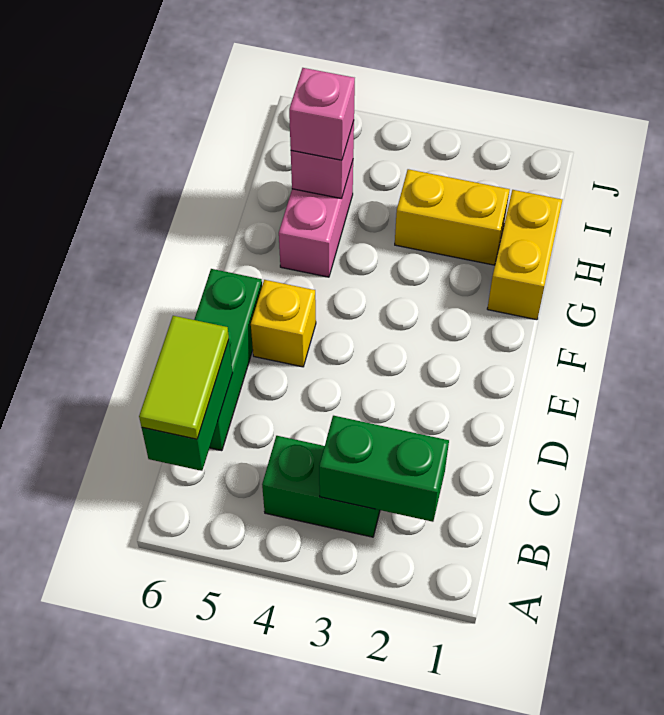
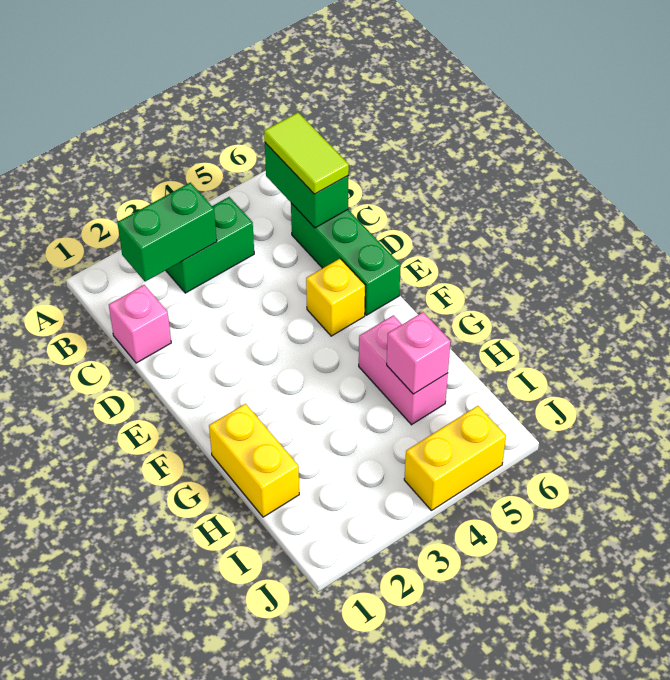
yellow brick H2:H3 level 1 -> yellow brick J4:J5 level 1
pink brick H5 level 3 -> pink brick C1 level 1

